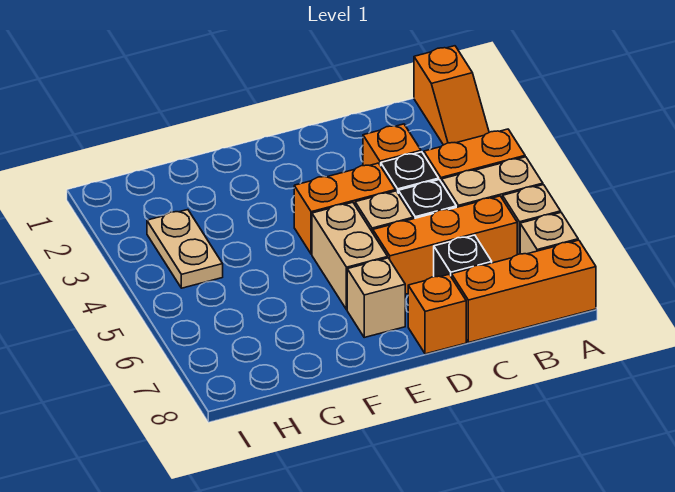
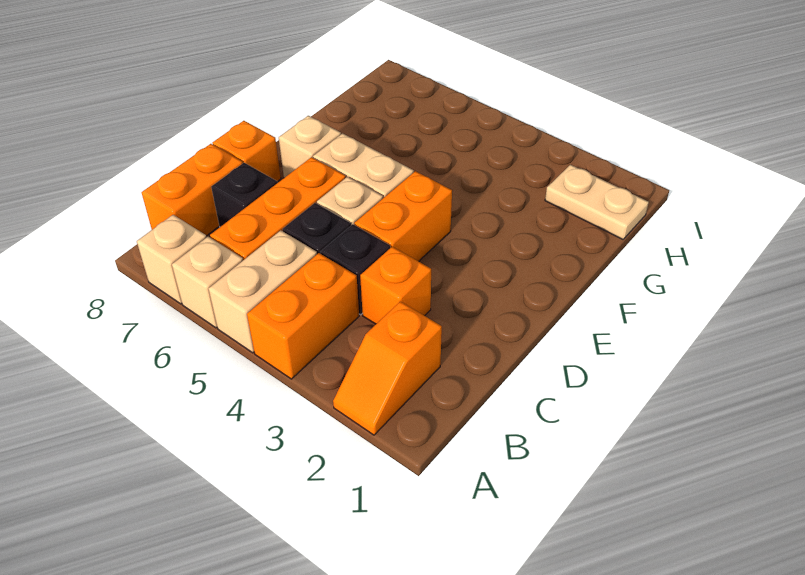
orange slope A1:A2 level 1 top 1 -> orange slope A2:B2 level 1 top B
orange brick A8:C8 level 1 -> orange brick B8:C8 level 1
tan plate H3:H4 level 1 -> tan plate H1:H2 level 1

